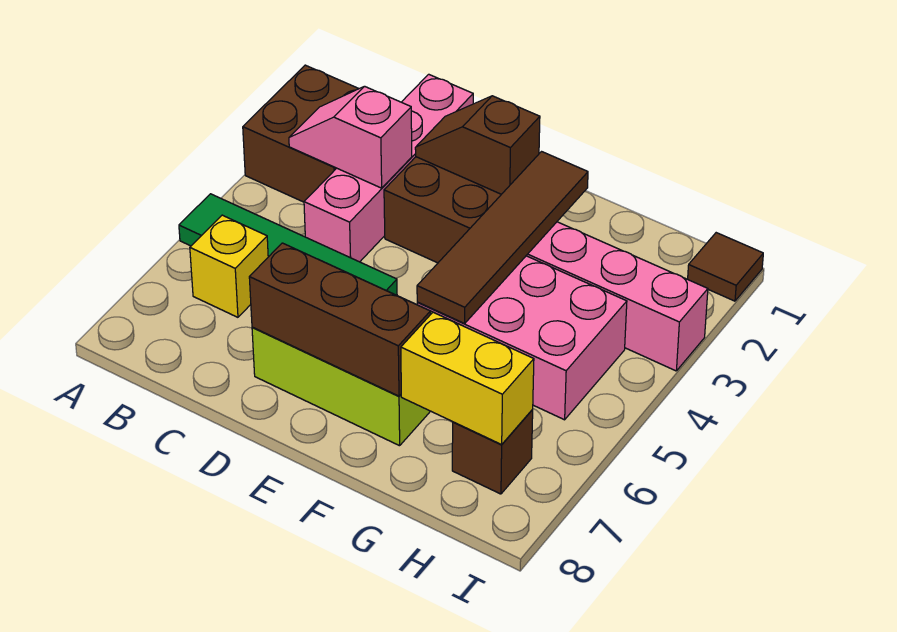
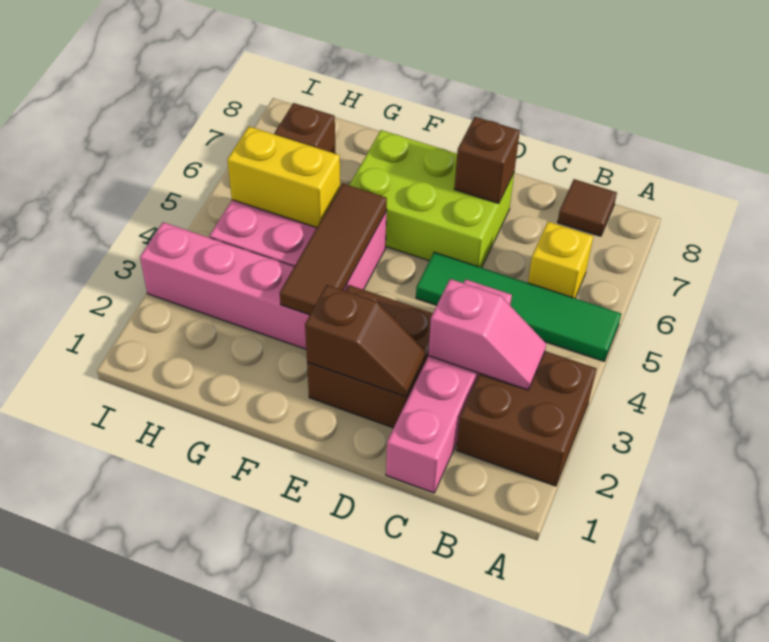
brown brick D7:F7 level 2 -> brown brick D7 level 2
brown tile F2:F5 level 2 -> brown tile F3:F5 level 2
yellow brick G7:H7 level 2 -> yellow brick G5:H5 level 2
brown tile I1 level 1 -> brown tile B8 level 1

